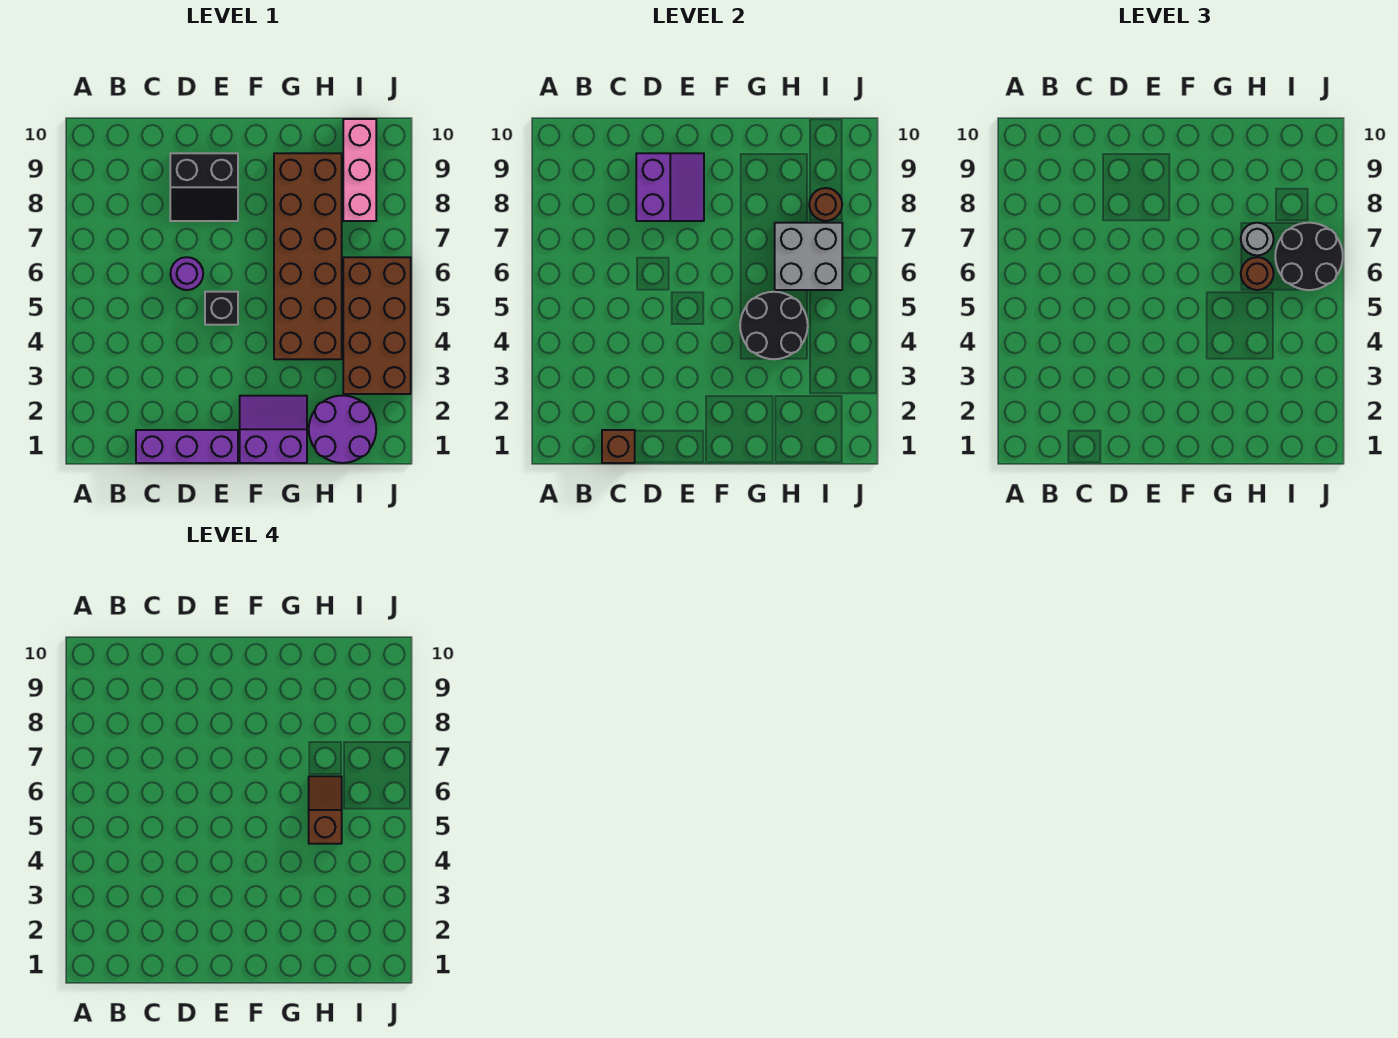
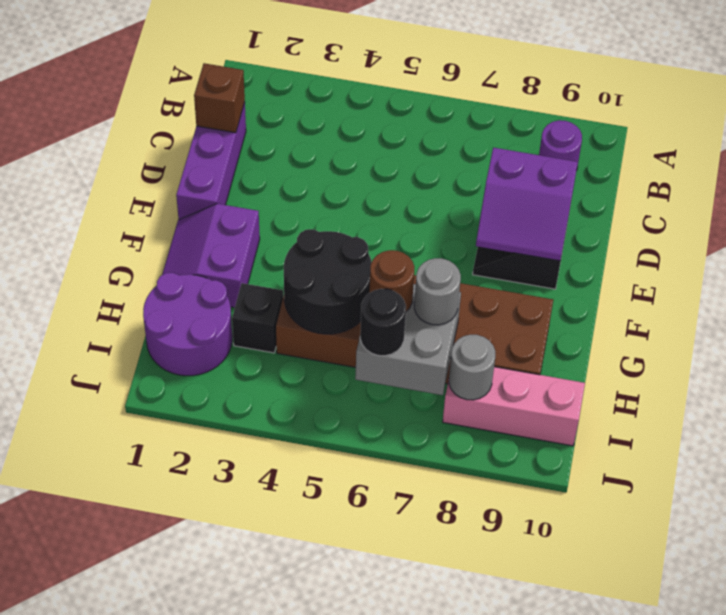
purple round brick D6 level 1 -> purple round brick B9 level 1
black brick E5 level 1 -> black brick H3 level 1
purple slope F1:G2 level 1 top 1 -> purple slope F1:G2 level 1 top 2
brown slope H5:H6 level 4 top 5 -> none
brown brick I3:J6 level 1 -> none
black round brick I6:J7 level 3 -> black round brick I6 level 3
brown round brick I8 level 2 -> grey round brick I8 level 2

